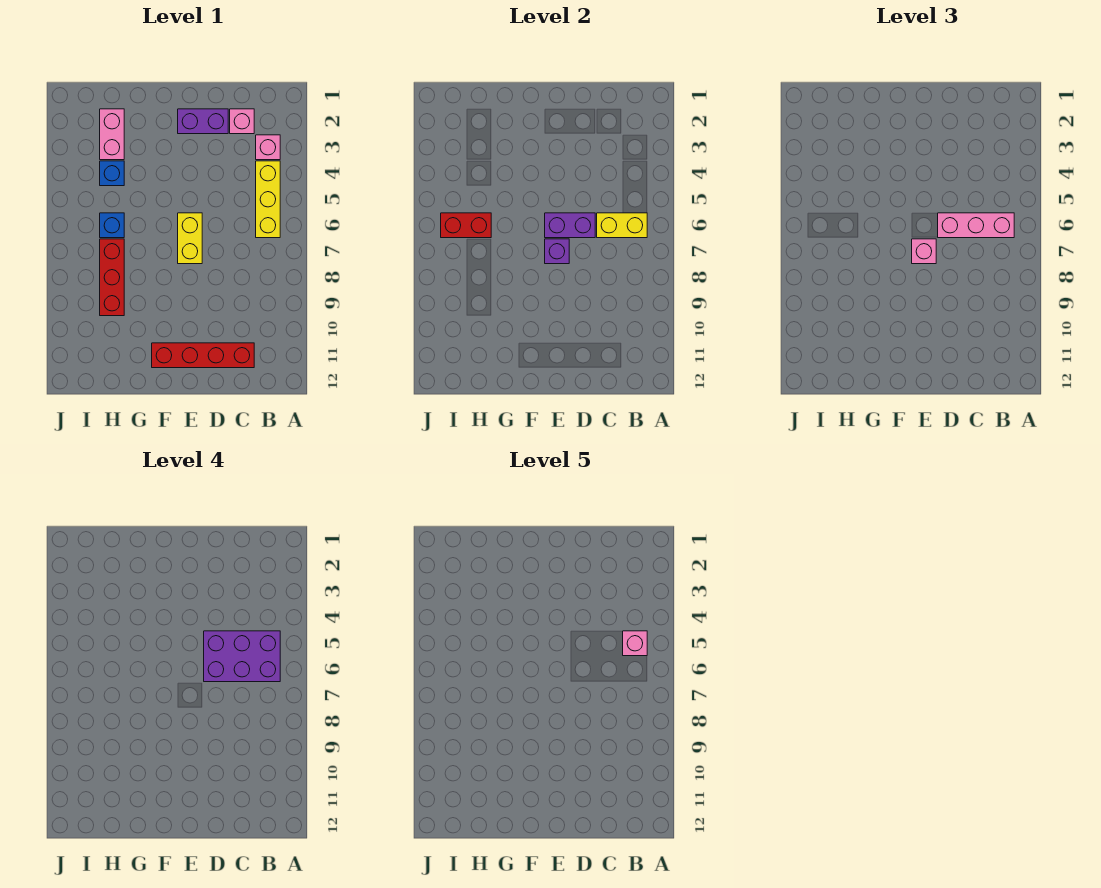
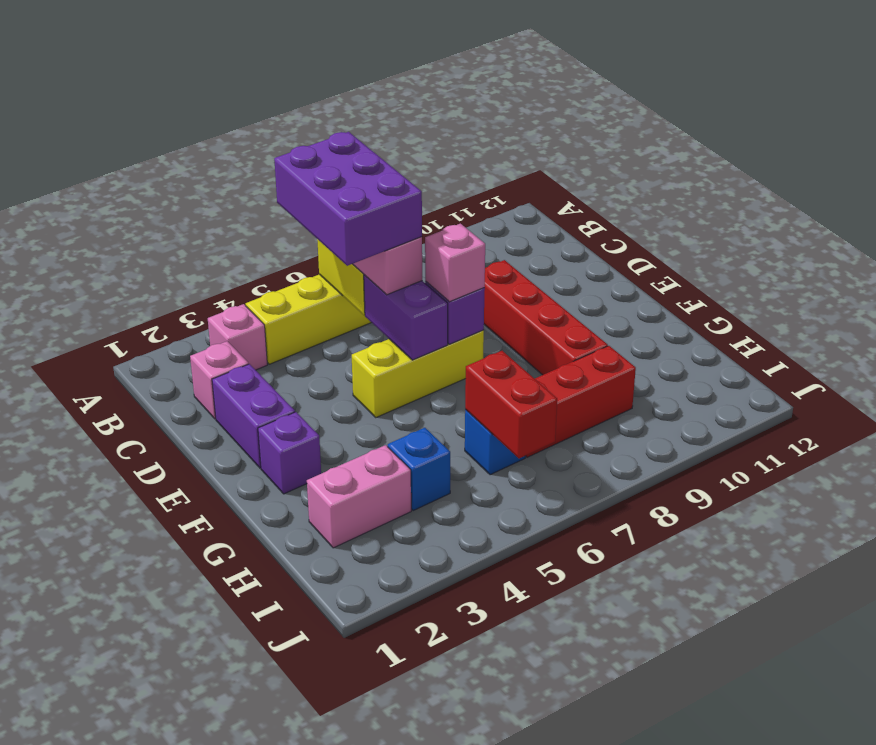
pink brick B5 level 5 -> none
red brick C11:F11 level 1 -> red brick D9:G9 level 1
yellow brick E6:E7 level 1 -> yellow brick E5:E7 level 1
none -> purple brick F2 level 1

